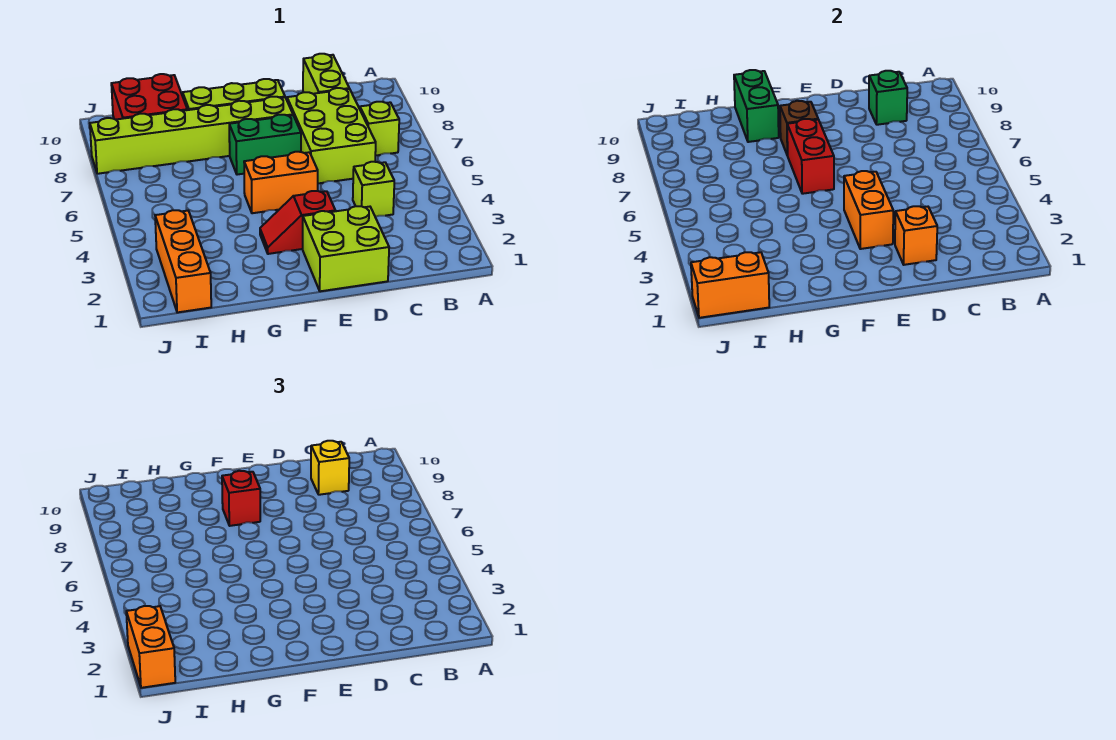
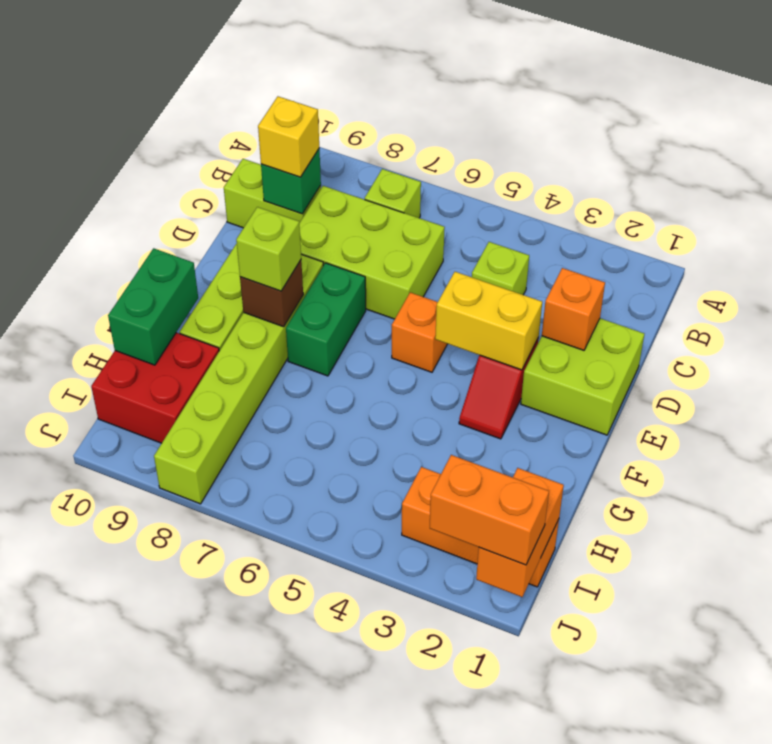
orange brick E3:E4 level 2 -> yellow brick E3:E4 level 2
orange brick E5:F5 level 1 -> orange brick E5 level 1
red brick F6:F7 level 2 -> none
red brick F8 level 3 -> lime brick F8 level 3
green brick G9:G10 level 2 -> green brick G10:H10 level 2

